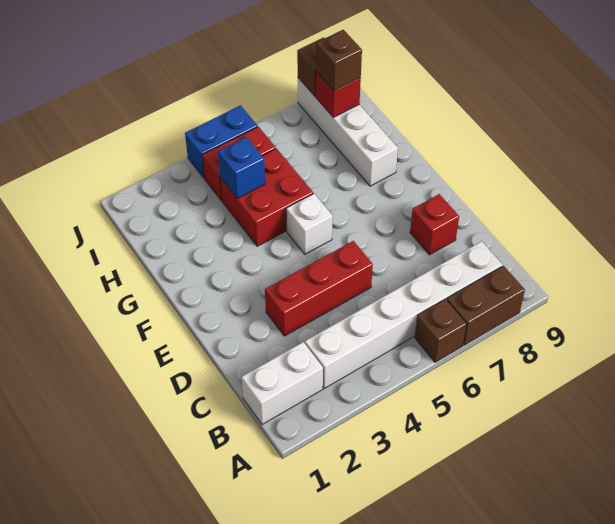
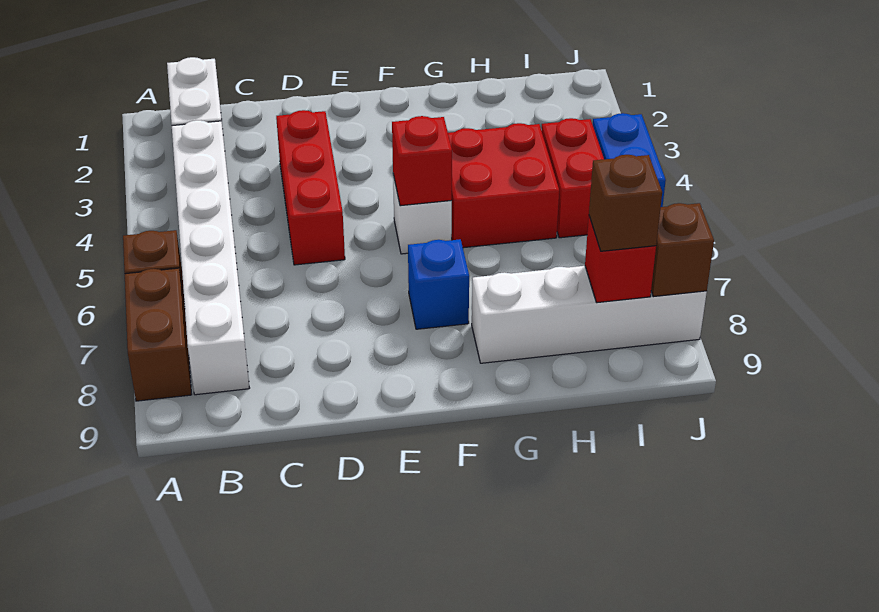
red brick D8 level 1 -> red brick F5 level 2
blue brick H4 level 2 -> blue brick F7 level 1

